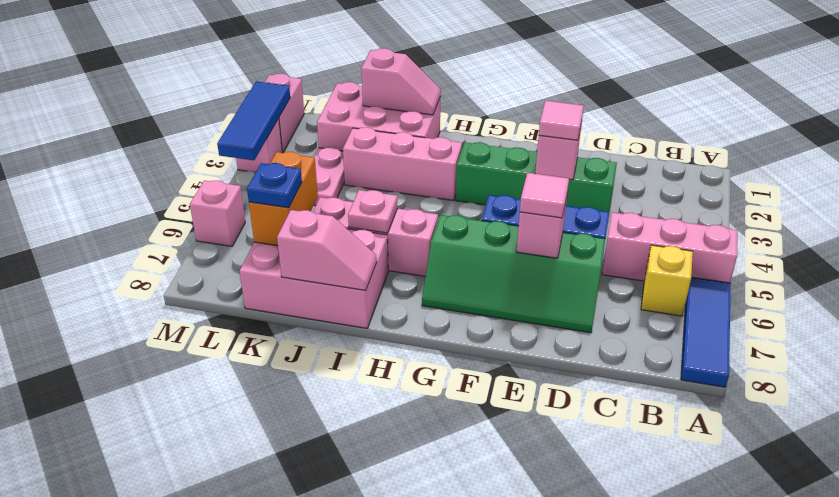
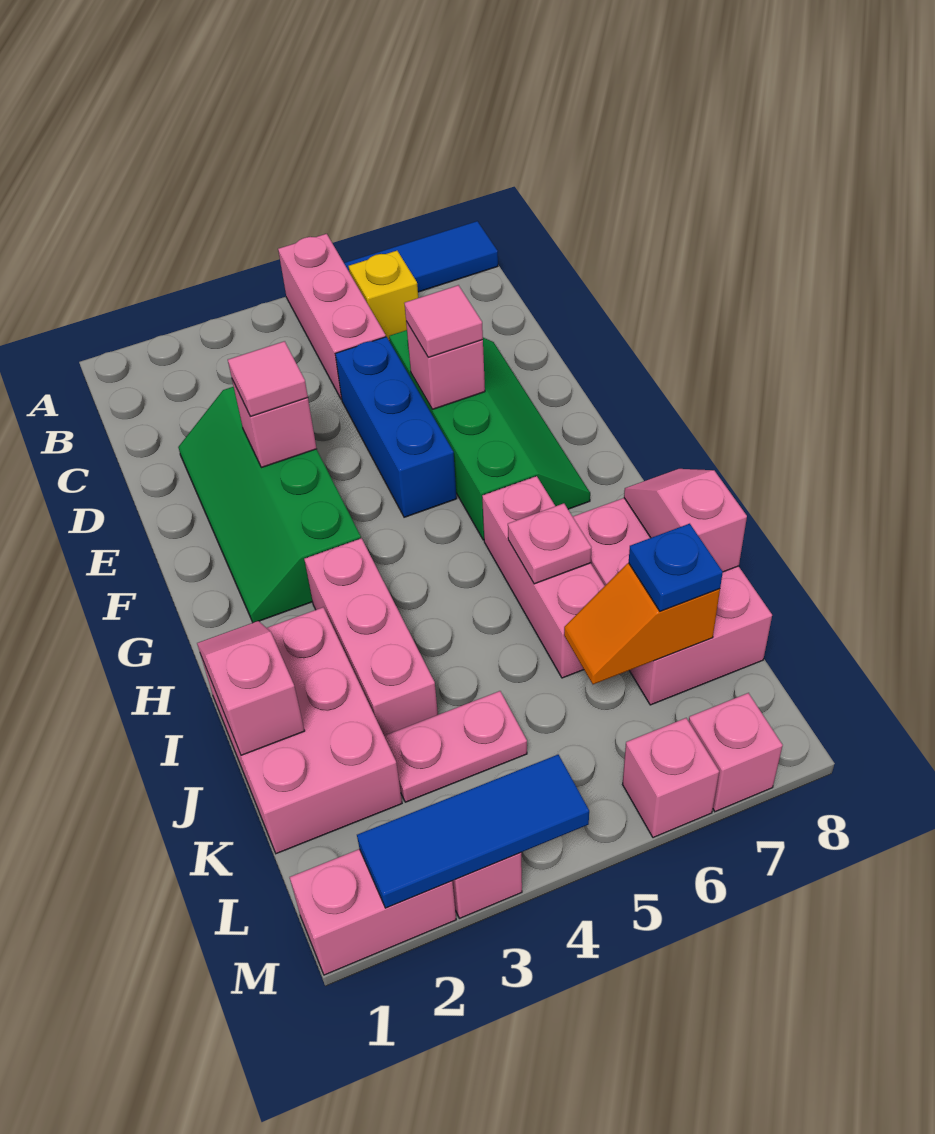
orange brick K6:K7 level 2 -> orange slope K6:K7 level 2 top 7
none -> pink brick M7 level 1

